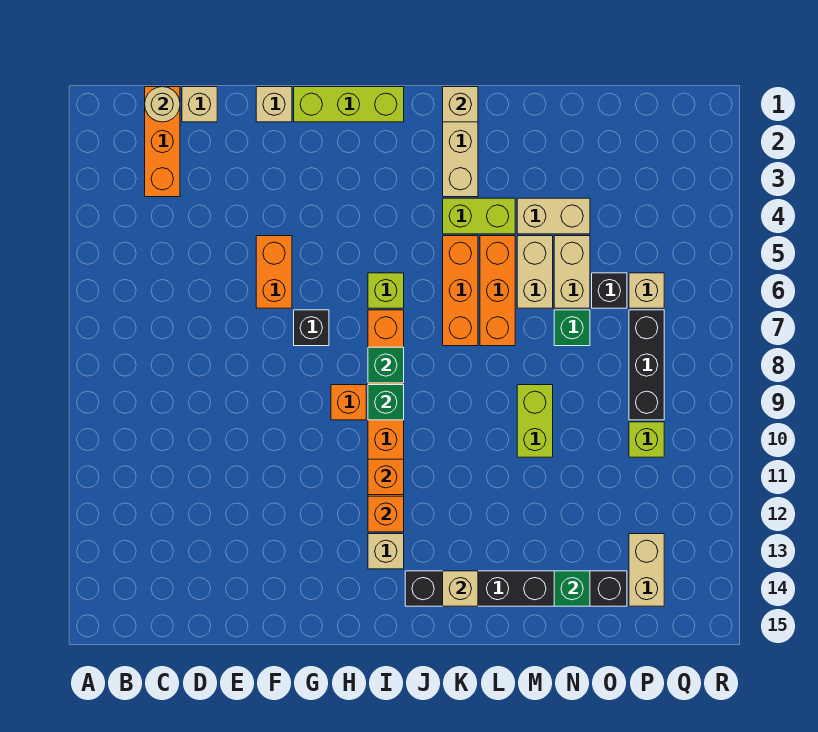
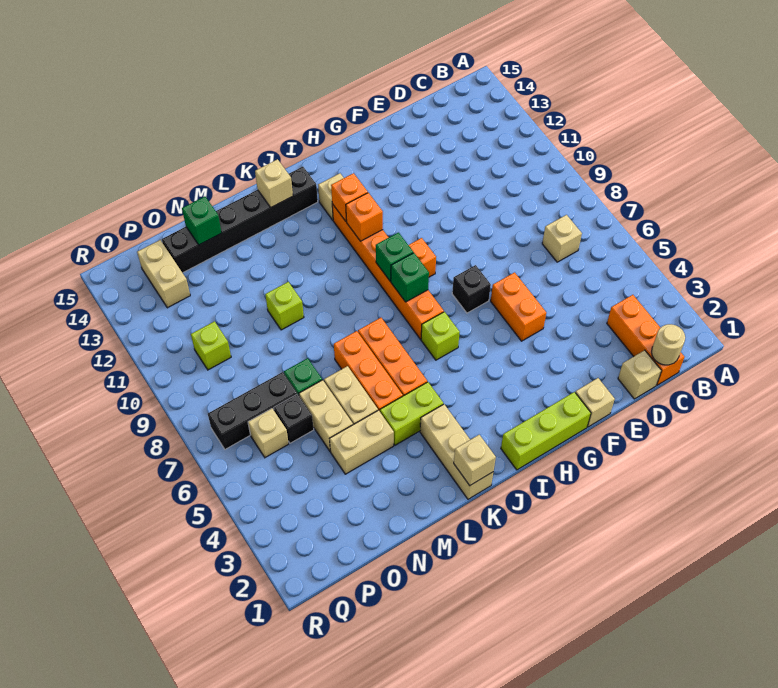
none -> tan brick C7 level 1
lime brick M9:M10 level 1 -> lime brick M10 level 1
black brick P7:P9 level 1 -> black brick O7:Q7 level 1

